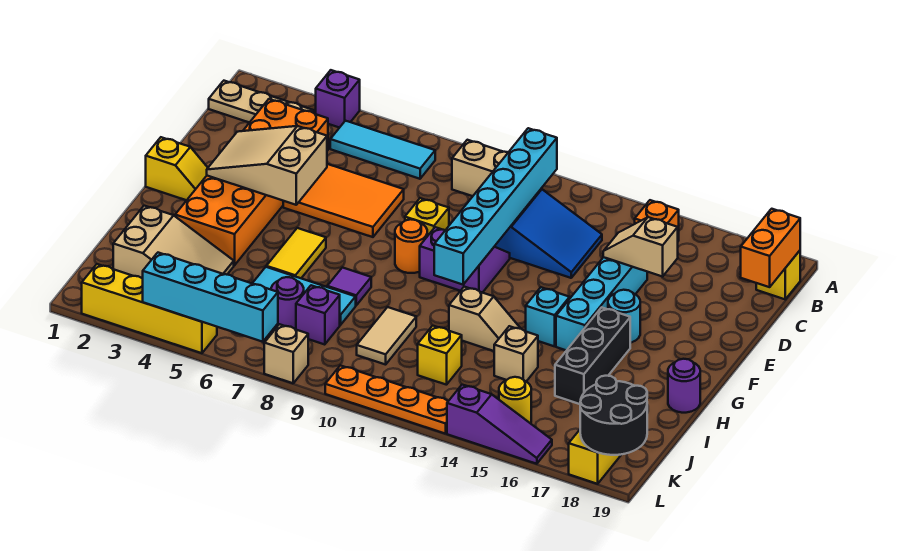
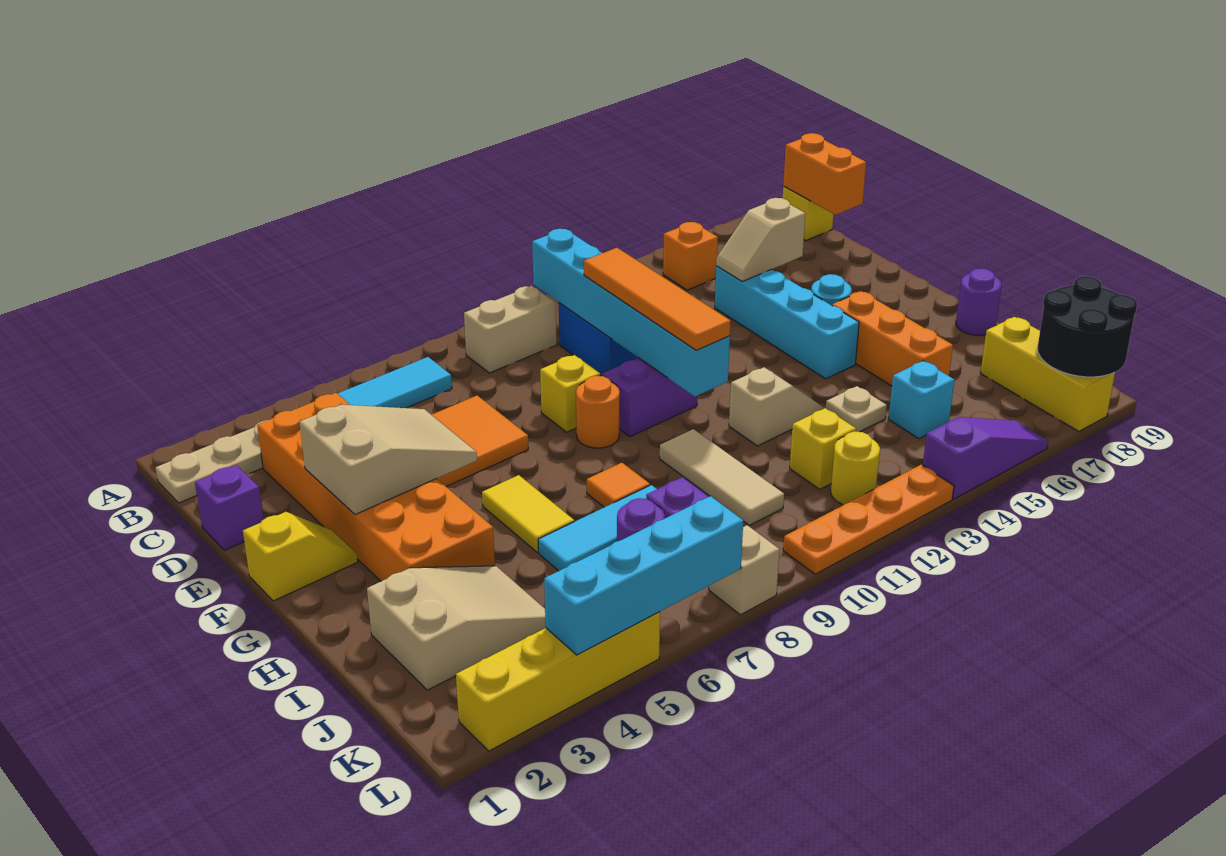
purple brick A4 level 1 -> purple brick D1 level 1
none -> orange tile D11:G11 level 3
tan slope E3:F5 level 2 top 5 -> tan slope E3:F5 level 2 top 3
cyan brick G14 level 1 -> cyan brick J15 level 1
black brick G16:I16 level 1 -> orange brick G16:I16 level 1
purple tile H8 level 1 -> orange tile H8 level 1
tan tile I10:J10 level 1 -> tan tile H10:J10 level 1
tan brick I14 level 1 -> tan plate I14 level 1
yellow round brick K15 level 1 -> yellow round brick K12 level 1

